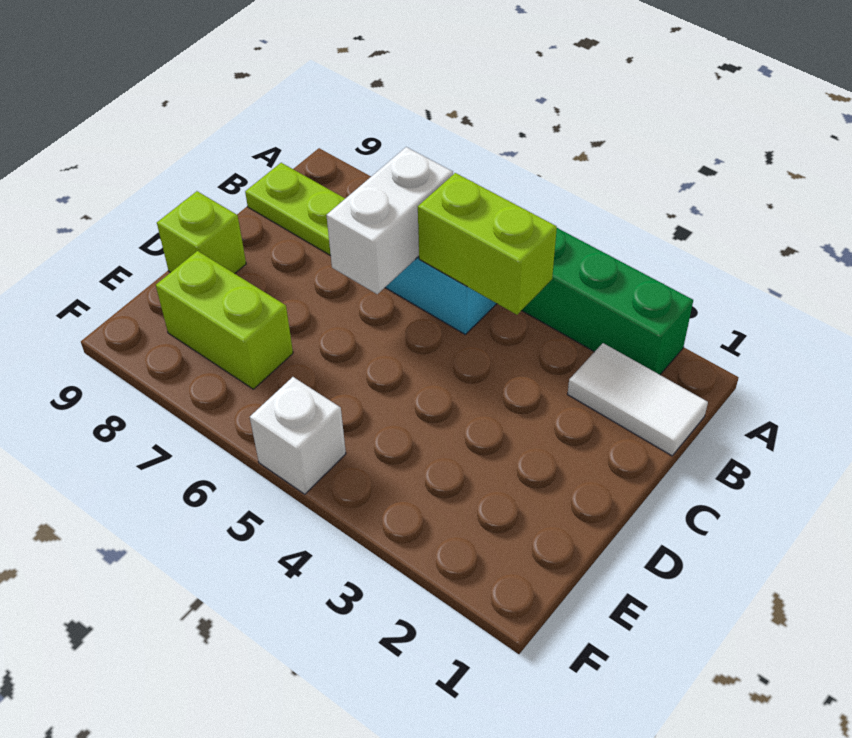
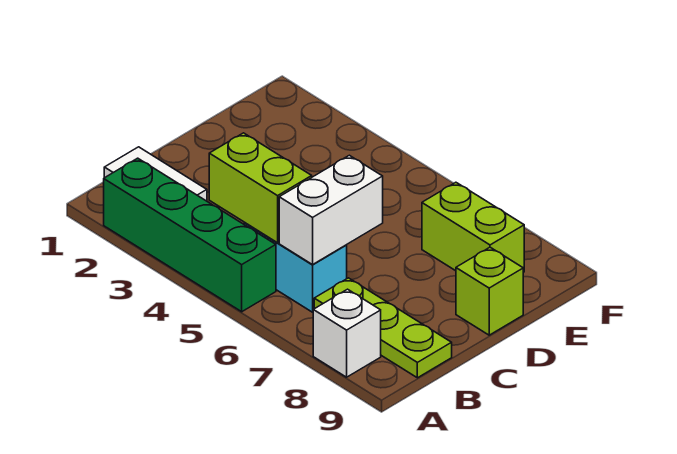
white brick F5 level 1 -> white brick A8 level 1

